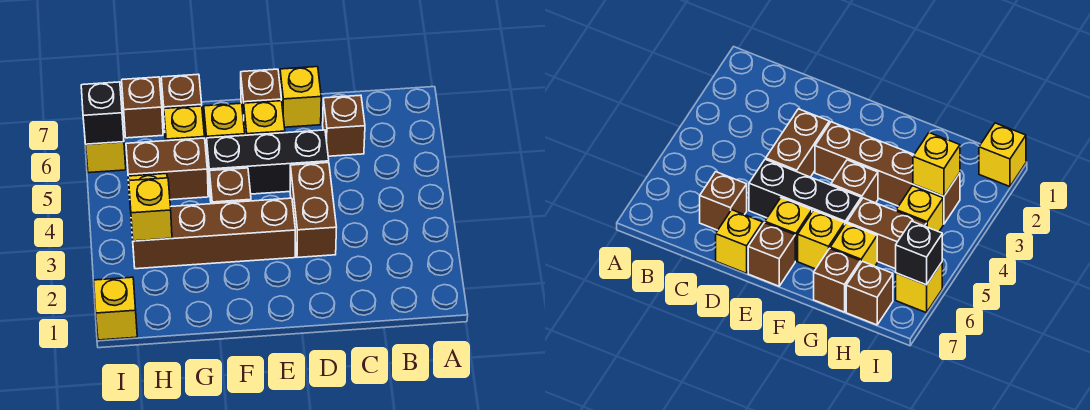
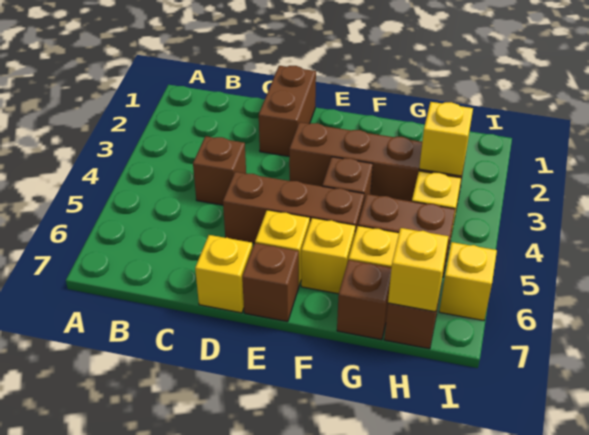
brown brick C6 level 1 -> brown brick C4 level 1
brown brick D3:D4 level 1 -> brown brick D1:D2 level 1
black brick D5:F5 level 1 -> brown brick D5:F5 level 1
yellow brick I1 level 1 -> yellow brick H7 level 2
black brick I6 level 2 -> none

